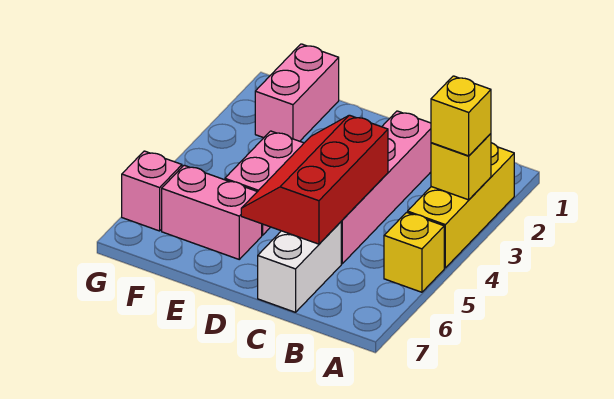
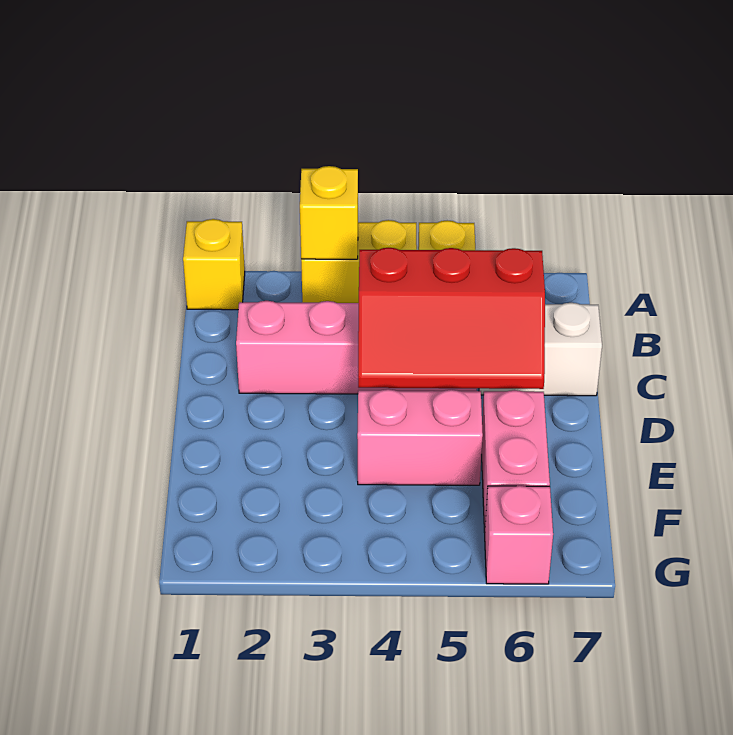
yellow brick A2:A4 level 1 -> yellow brick A3:A4 level 1
yellow brick A3 level 3 -> yellow brick A1 level 1
pink brick F1:F2 level 1 -> none

